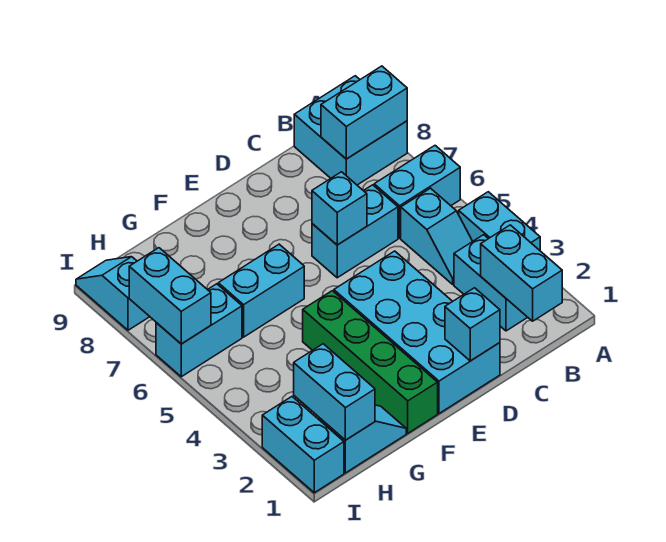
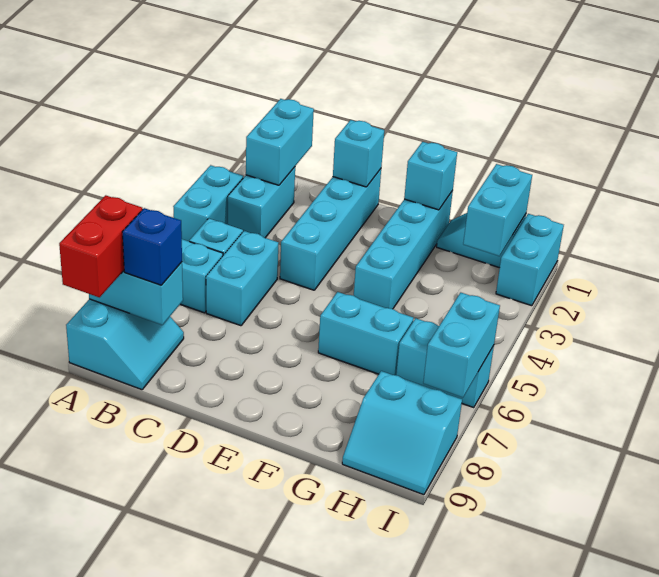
cyan brick A8:B9 level 1 -> cyan slope A8:B9 level 1 top A
none -> red brick A8:A9 level 3
none -> blue brick B8 level 3
cyan brick C6:D6 level 1 -> cyan brick C5:C6 level 1
cyan brick D1:E4 level 1 -> cyan brick D1:D4 level 1
cyan brick D6 level 2 -> cyan brick F1 level 2
green brick F1:F4 level 1 -> cyan brick F1:F4 level 1
cyan slope I8:I9 level 1 top 8 -> cyan slope H8:I9 level 1 top 8

